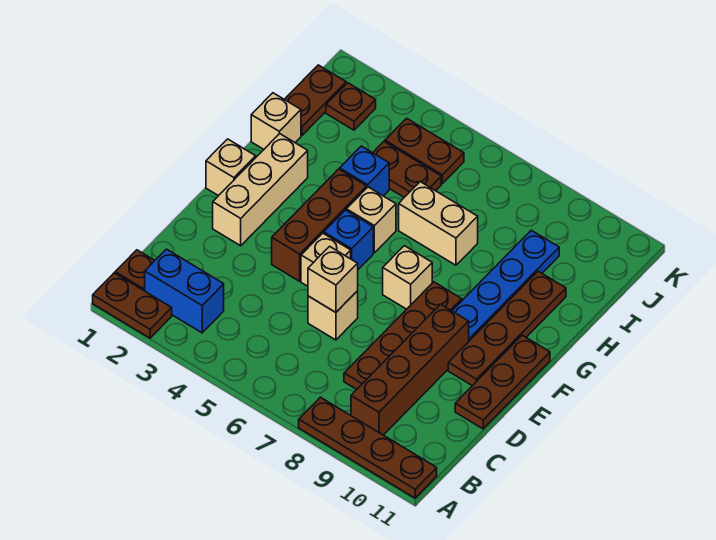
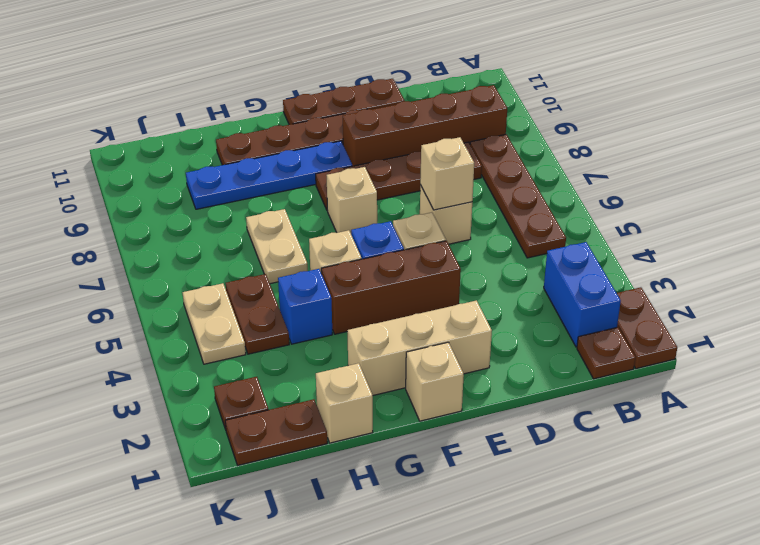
brown plate A8:A11 level 1 -> brown plate B5:B8 level 1
tan brick H6:H7 level 1 -> tan plate H6:H7 level 1
brown plate J4:J5 level 1 -> tan plate J4:J5 level 1

